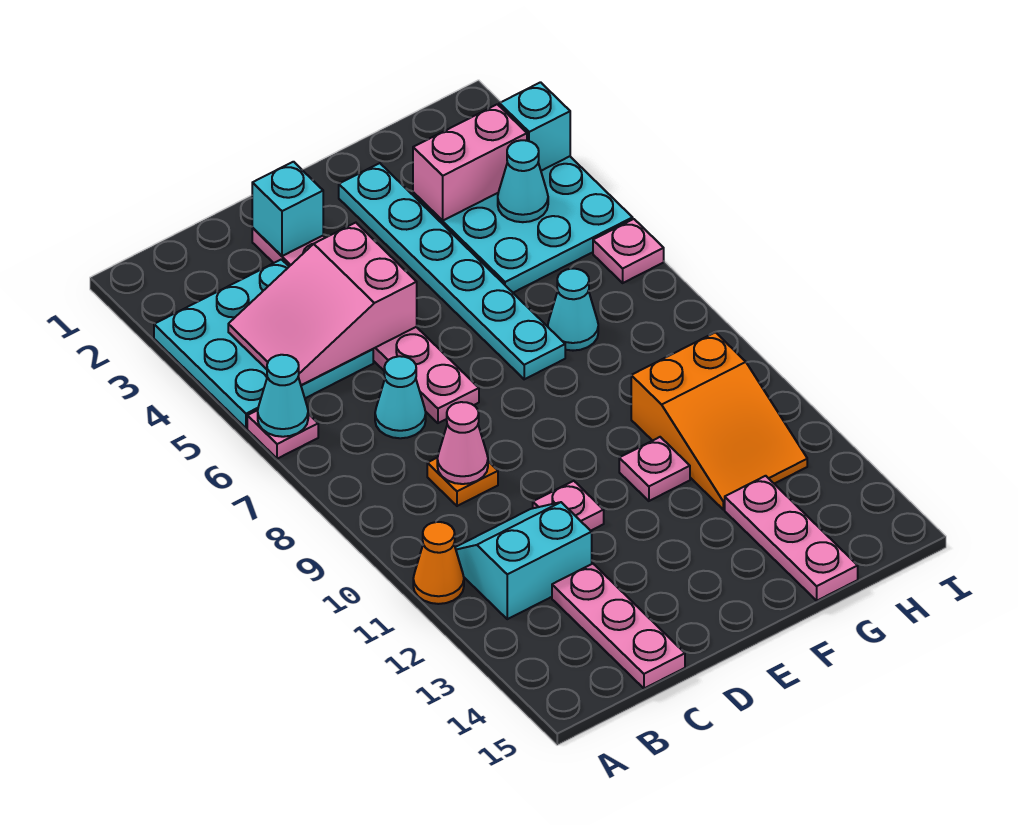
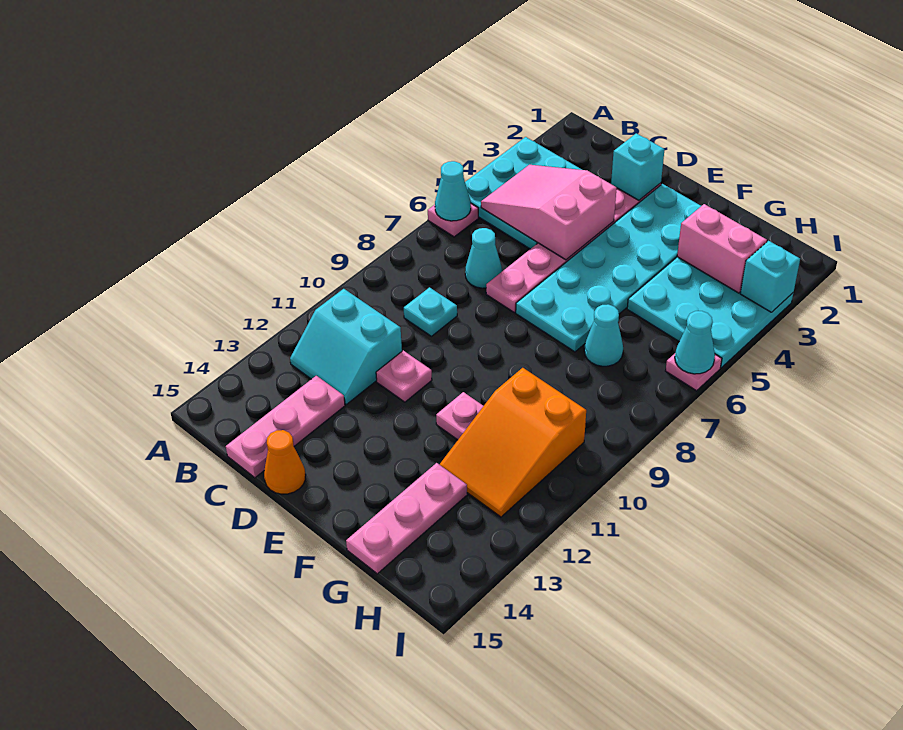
orange cone A11 level 1 -> orange cone D15 level 1
cyan slope B11:C12 level 1 top 12 -> cyan slope B11:C12 level 1 top 11
orange plate C9 level 1 -> cyan plate C9 level 1
pink cone C9 level 2 -> none
cyan plate F2:F7 level 1 -> cyan plate E2:F7 level 1
cyan cone H4 level 2 -> cyan cone I6 level 2

